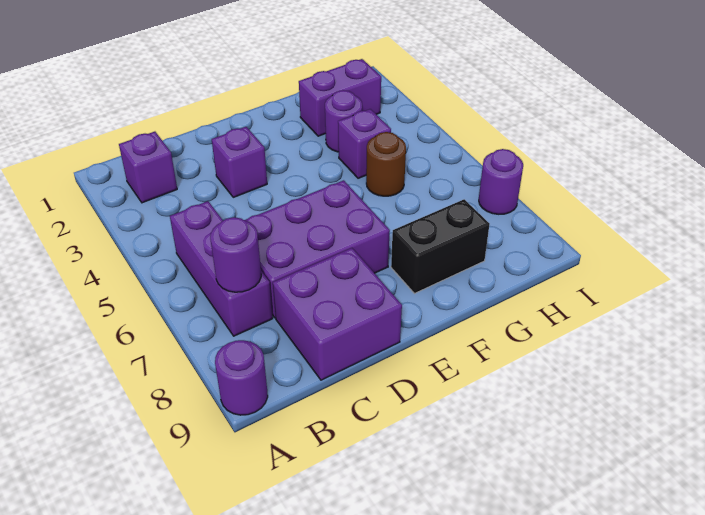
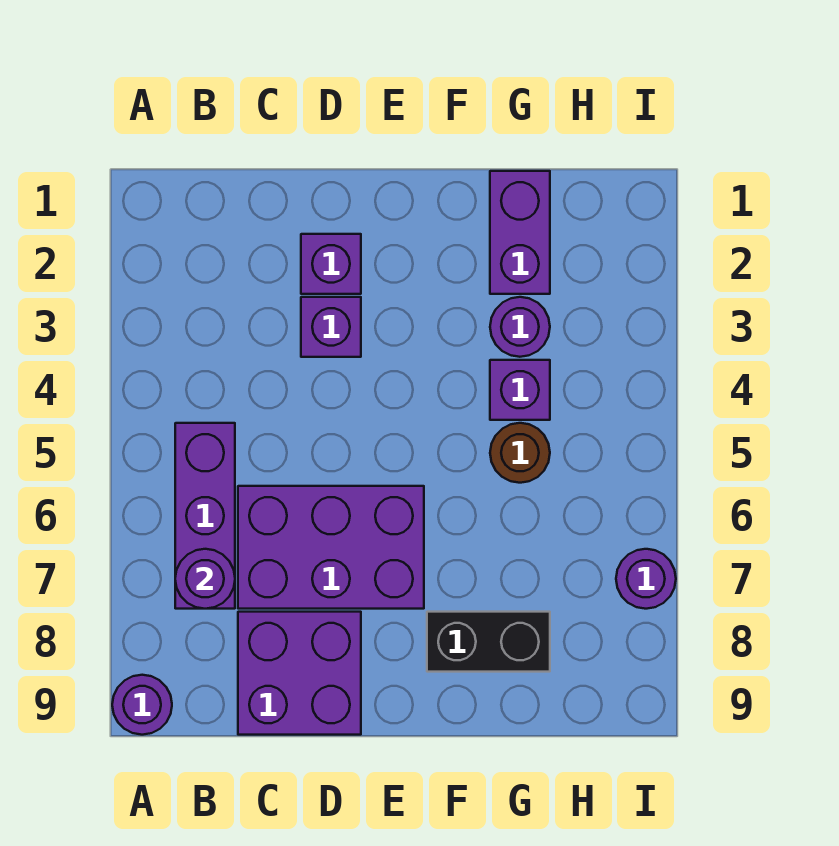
purple brick B2 level 1 -> purple brick D2 level 1
purple brick G2:H2 level 1 -> purple brick G1:G2 level 1

